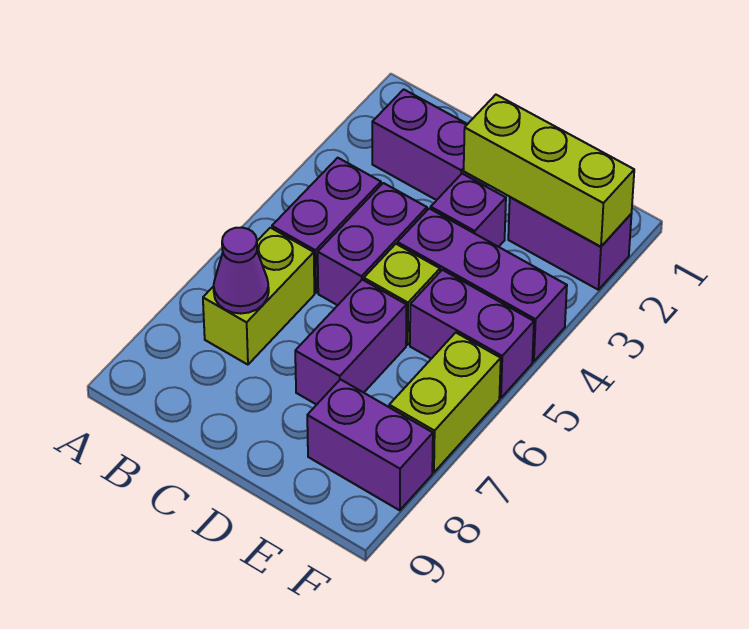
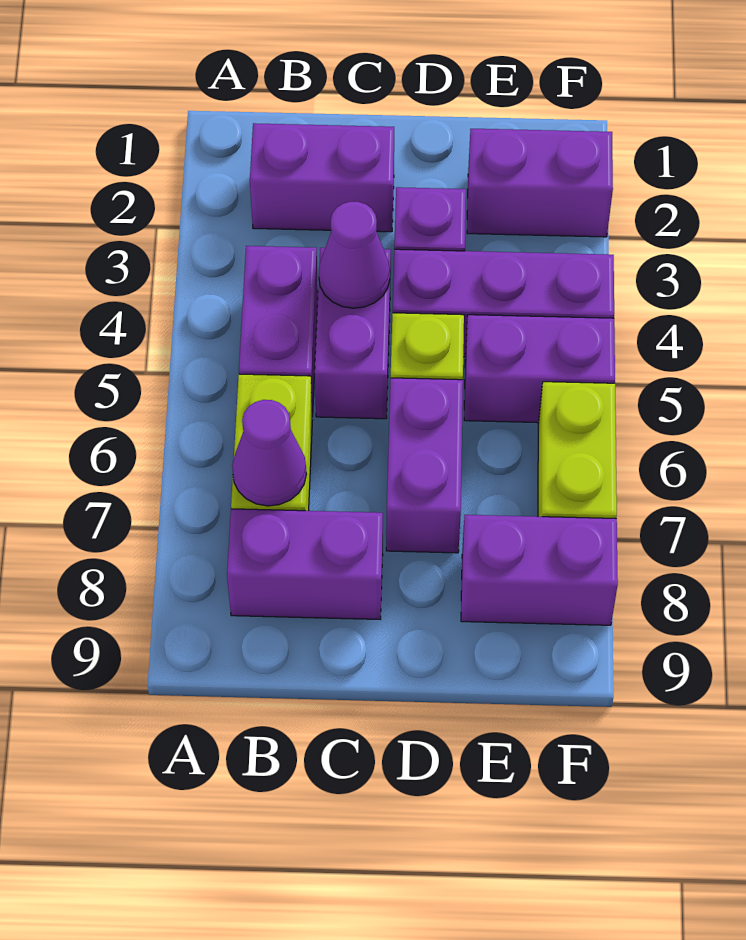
none -> purple brick B8:C8 level 1
none -> purple cone C4 level 2
lime brick D2:F2 level 2 -> none

